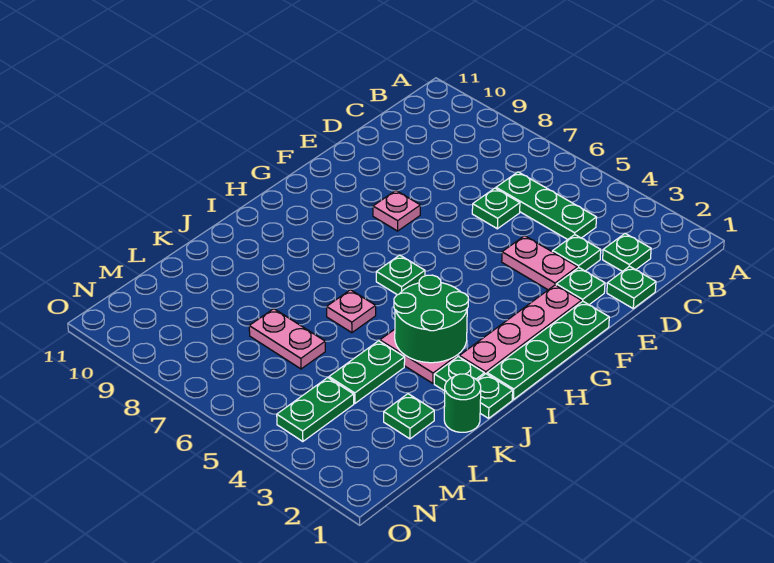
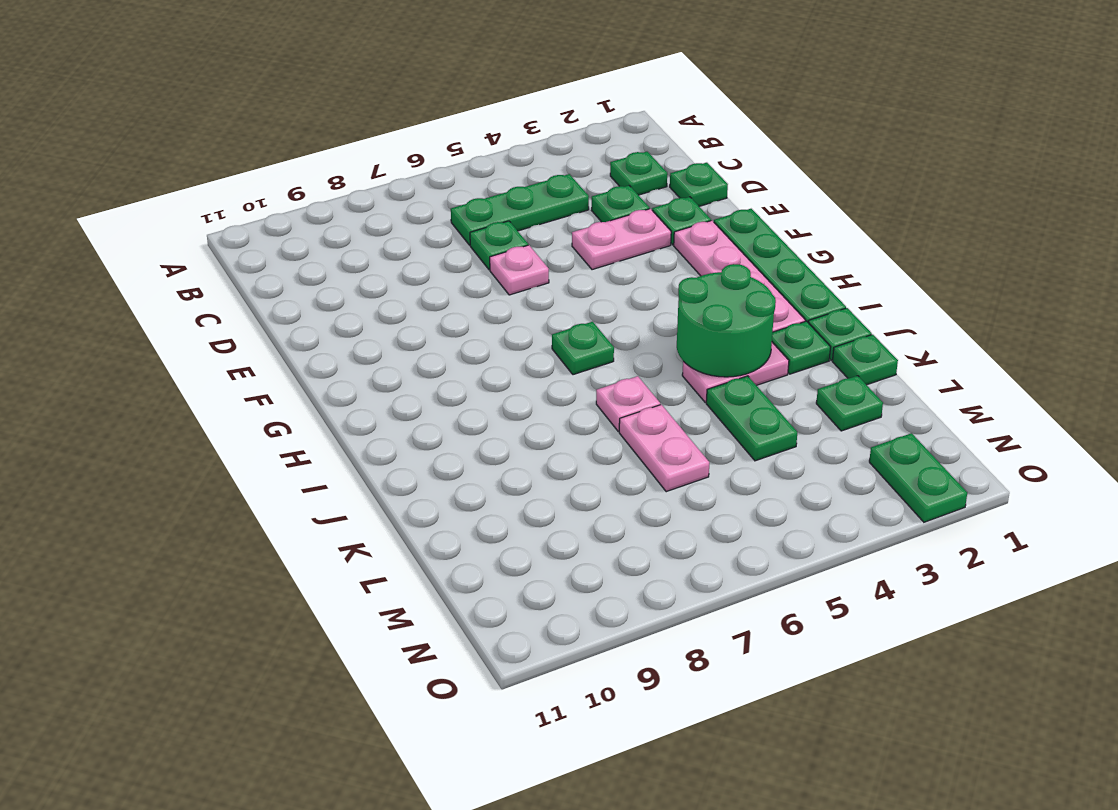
pink plate F8 level 1 -> pink plate E6 level 1
green round brick K1 level 1 -> green plate K1 level 1
pink plate L6:L7 level 1 -> pink plate K6:L6 level 1
green plate M4:N4 level 1 -> green plate N2:O2 level 1

